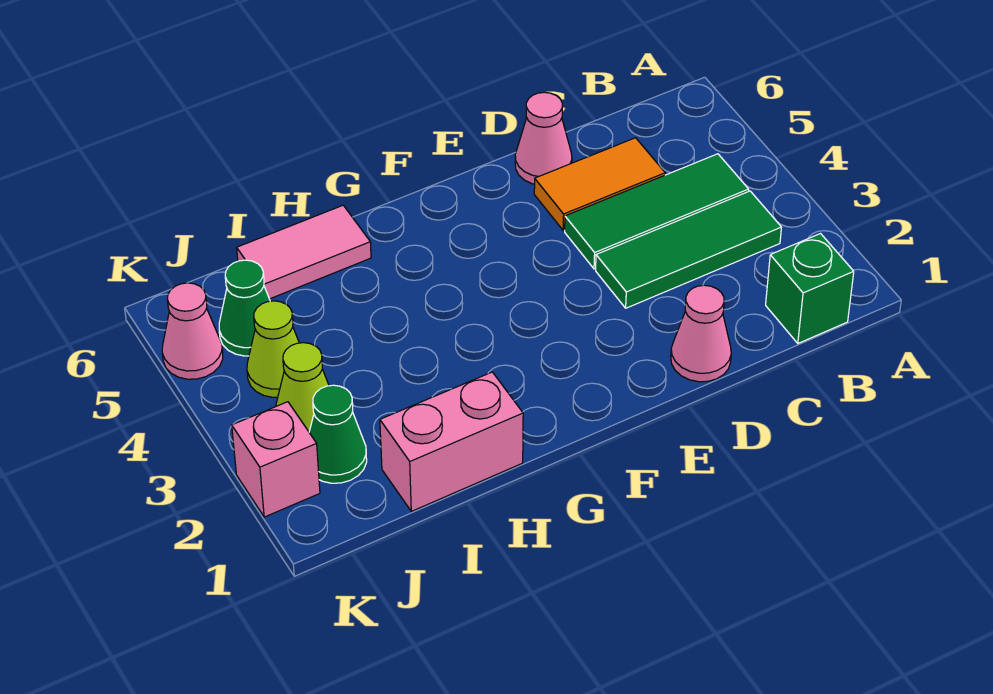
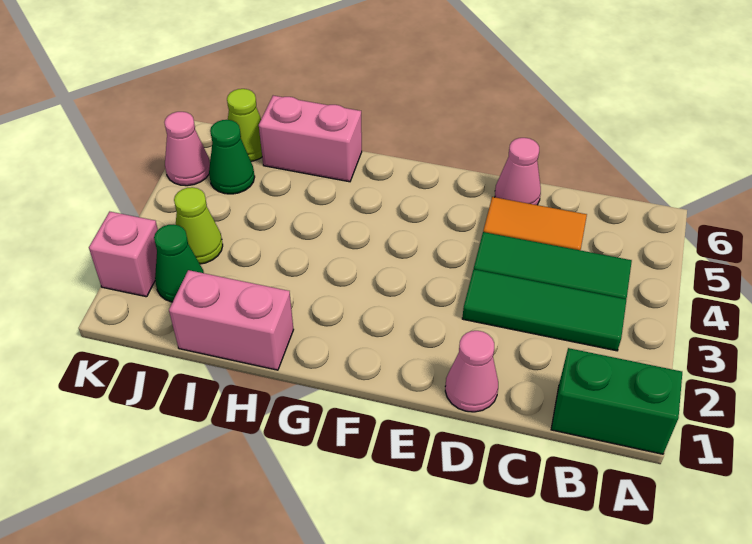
green brick B1 level 1 -> green brick A1:B1 level 1
pink tile H6:I6 level 1 -> pink brick H6:I6 level 1
lime cone J4 level 1 -> lime cone J6 level 1

